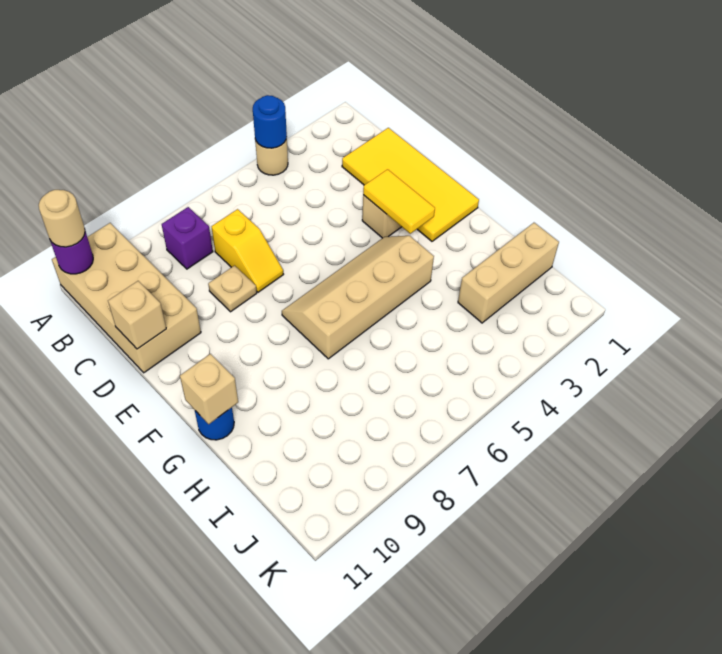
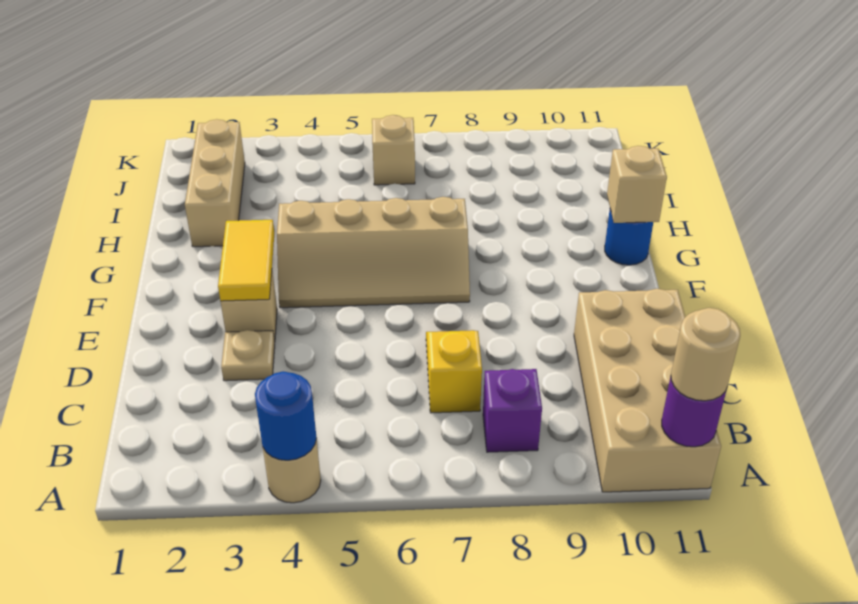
yellow tile C1:F2 level 1 -> none
tan plate D8 level 1 -> tan plate D3 level 1
tan brick D11 level 2 -> tan brick J6 level 1
tan brick I1:I3 level 1 -> tan brick H2:J2 level 1

